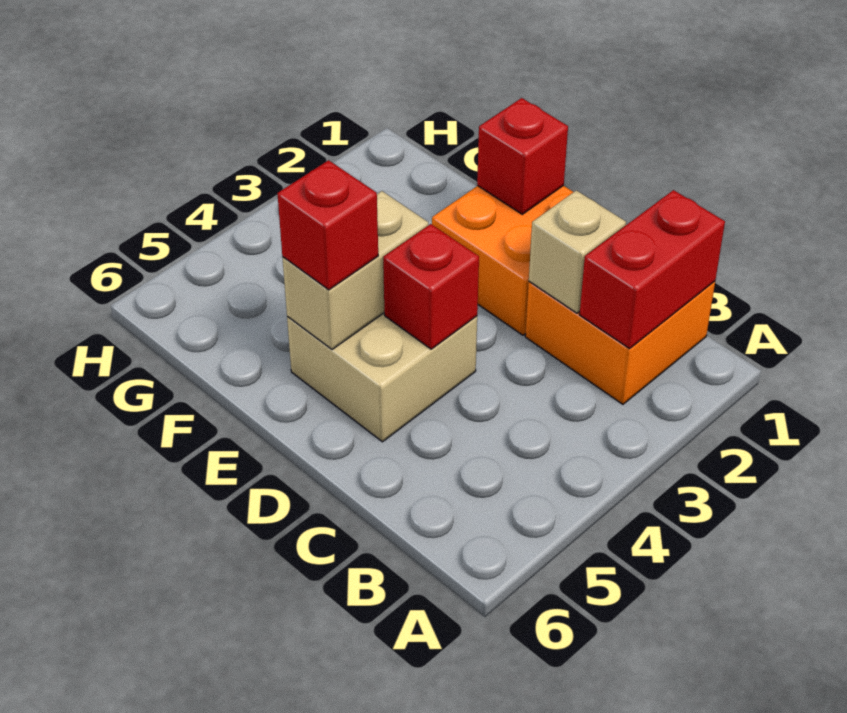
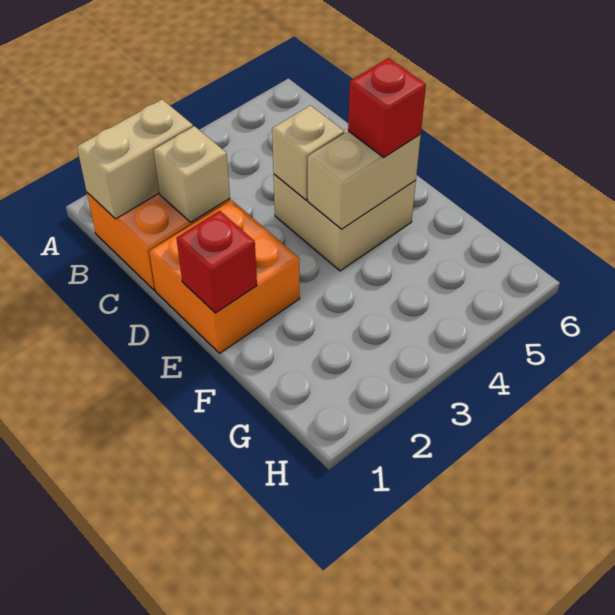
red brick B1:B2 level 2 -> tan brick B1:B2 level 2
red brick D4 level 2 -> tan brick D4 level 2

